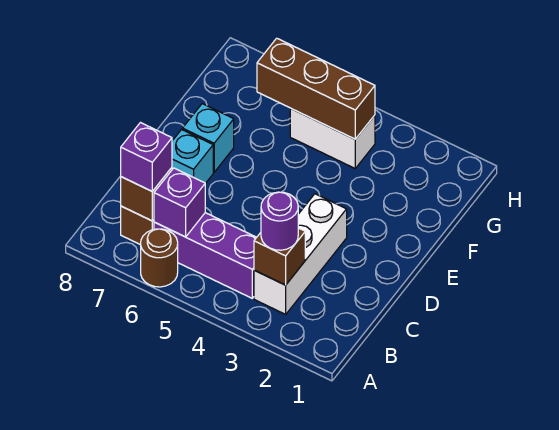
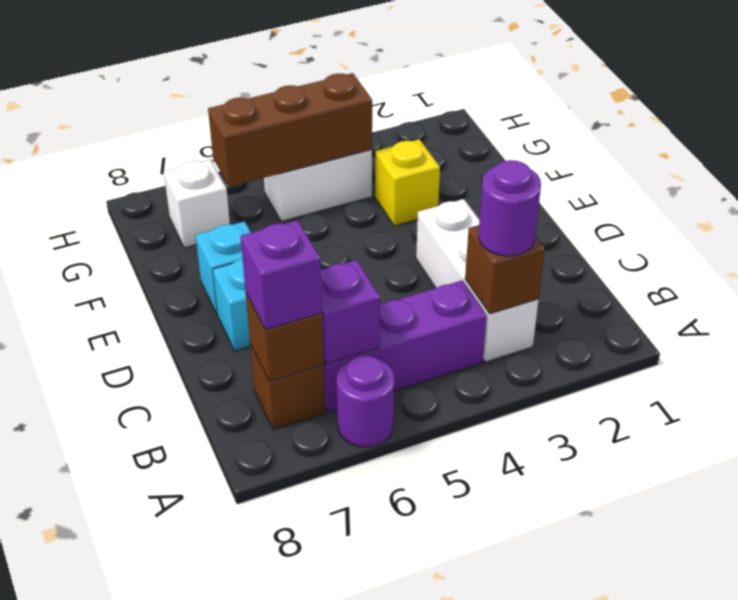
brown round brick A6 level 1 -> purple round brick A6 level 1
none -> yellow brick F3 level 1
none -> white brick G7 level 1

